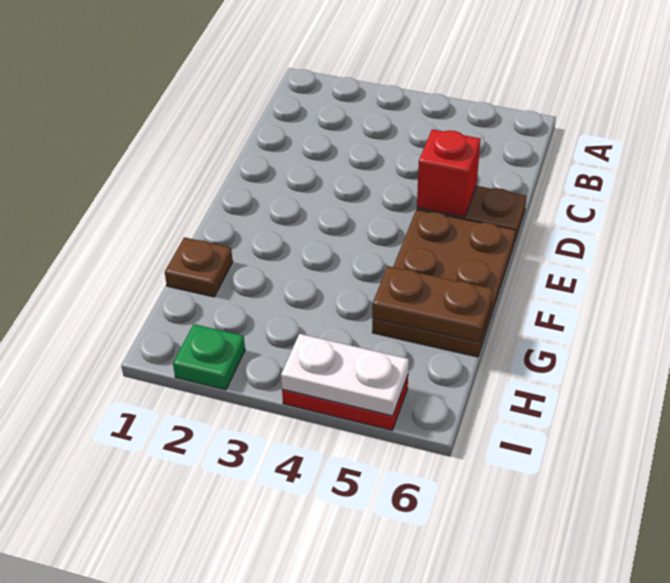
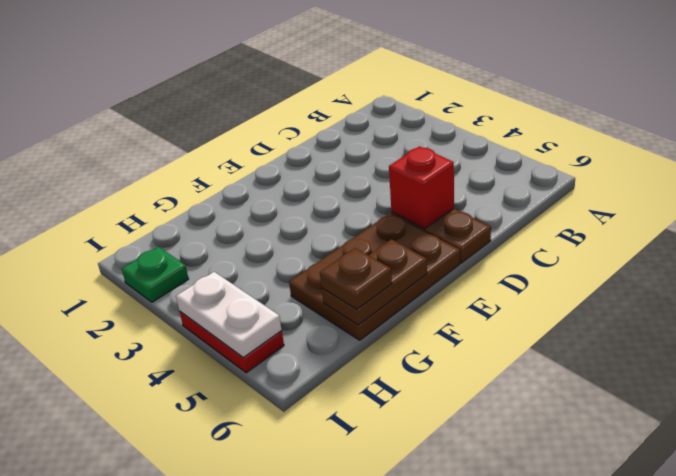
brown plate G1 level 1 -> brown plate G6 level 3
brown plate G5:G6 level 2 -> brown plate F6:G6 level 2

